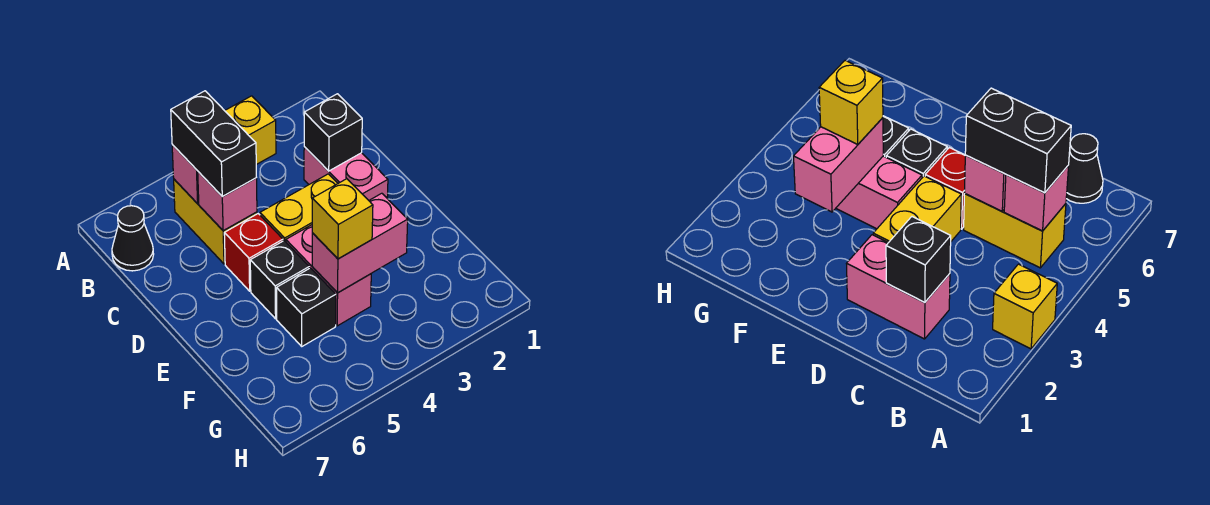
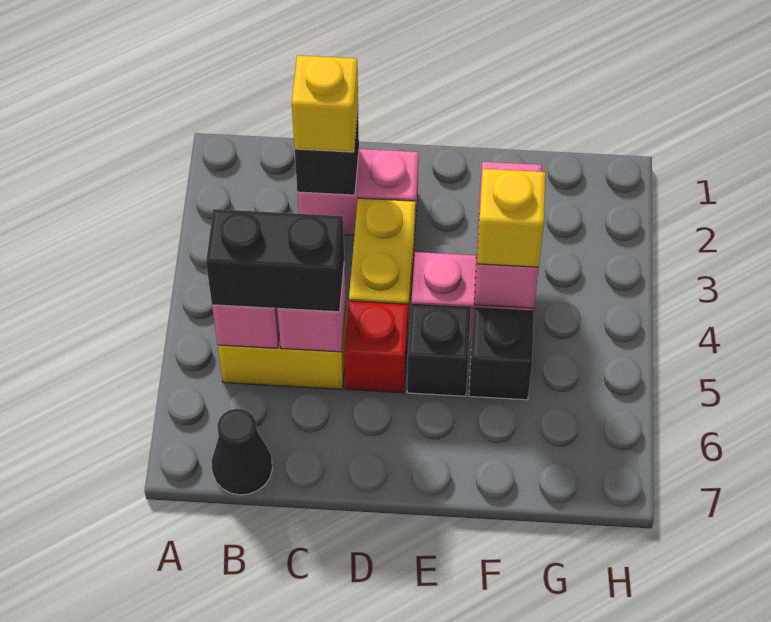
yellow brick A3 level 1 -> yellow brick C2 level 3

